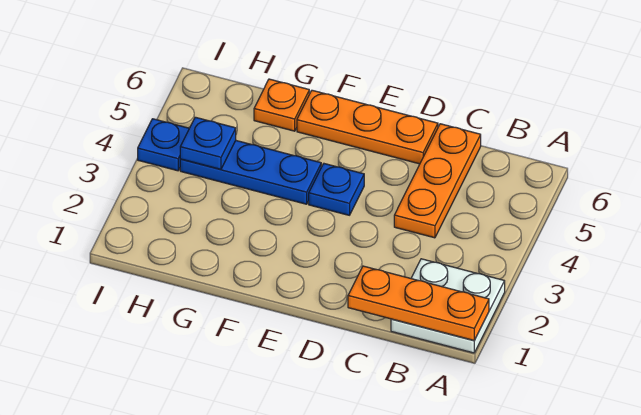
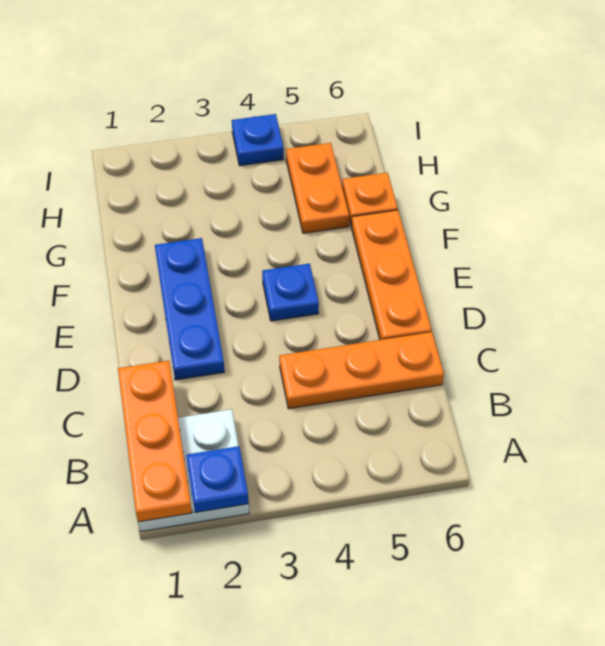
blue plate F4:H4 level 1 -> blue plate D2:F2 level 1
none -> orange plate G5:H5 level 1
blue plate H4 level 2 -> blue plate A2 level 2

